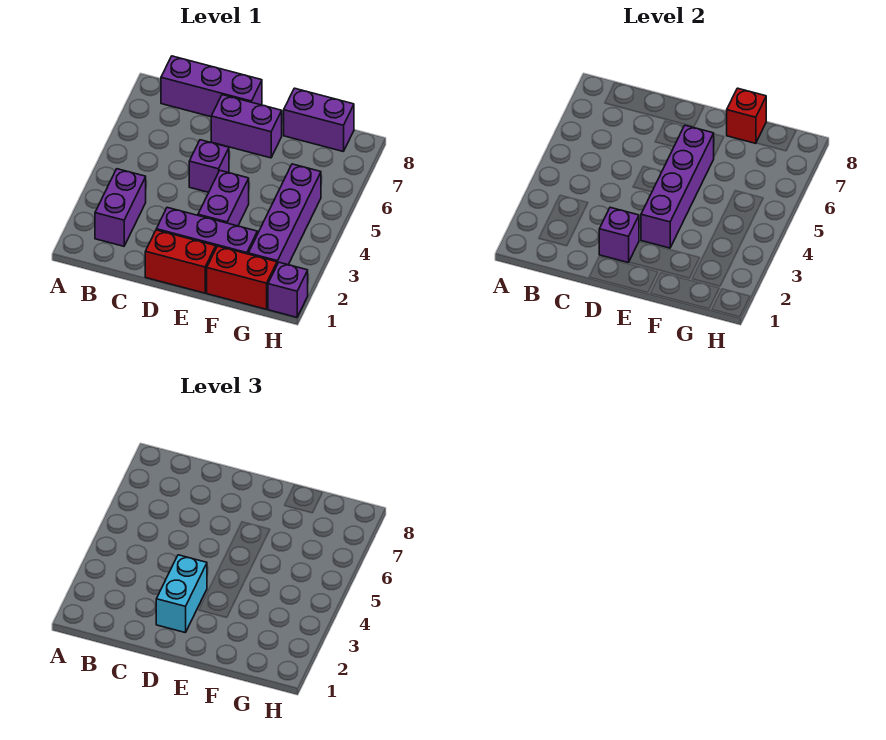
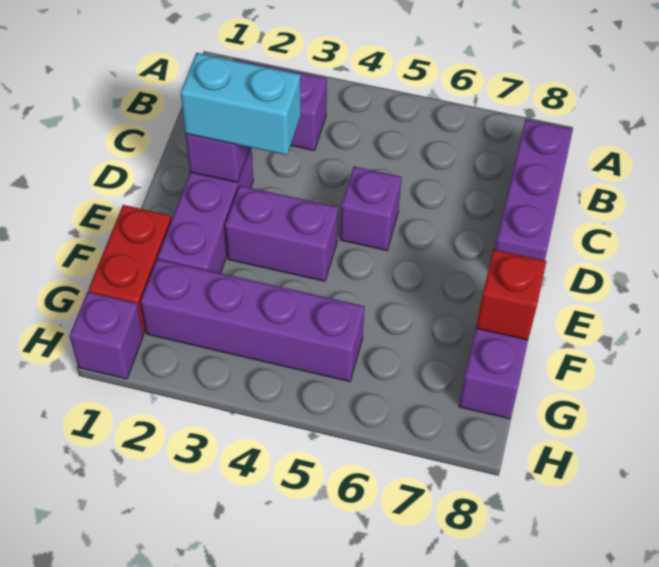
red brick D1:E1 level 1 -> none
purple brick D7:E7 level 1 -> none
purple brick E3:E6 level 2 -> none

